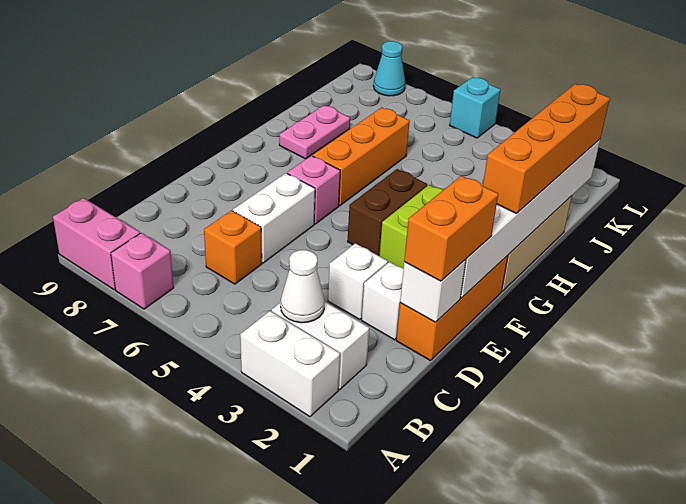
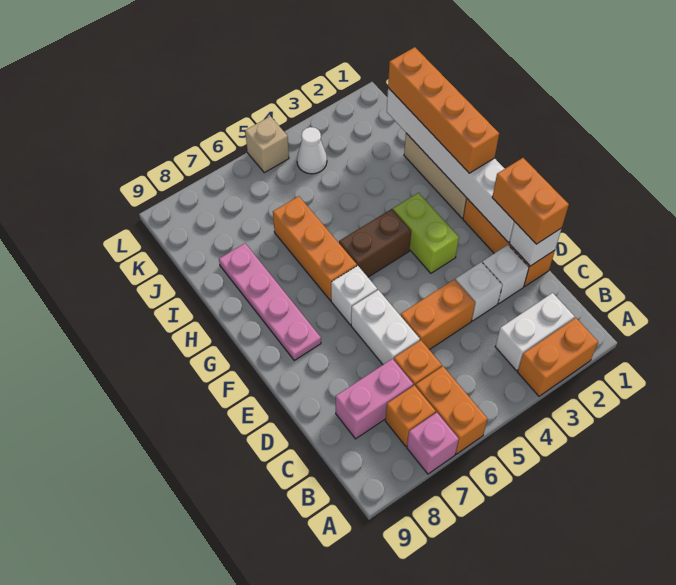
white brick A2:A3 level 1 -> orange brick A2:A3 level 1
none -> orange brick A6:B6 level 1
pink brick A8:A9 level 1 -> pink brick C7:C8 level 1
white cone B3 level 2 -> white cone K4 level 1
none -> orange brick B7 level 1
none -> orange brick D4:D5 level 1
brown brick F4:G4 level 1 -> brown brick G4:G5 level 1
pink brick F6 level 1 -> white brick F6 level 1
pink plate H8:I8 level 1 -> pink plate F8:I8 level 1
cyan brick L5 level 1 -> tan brick L5 level 1
cyan cone L8 level 1 -> none

